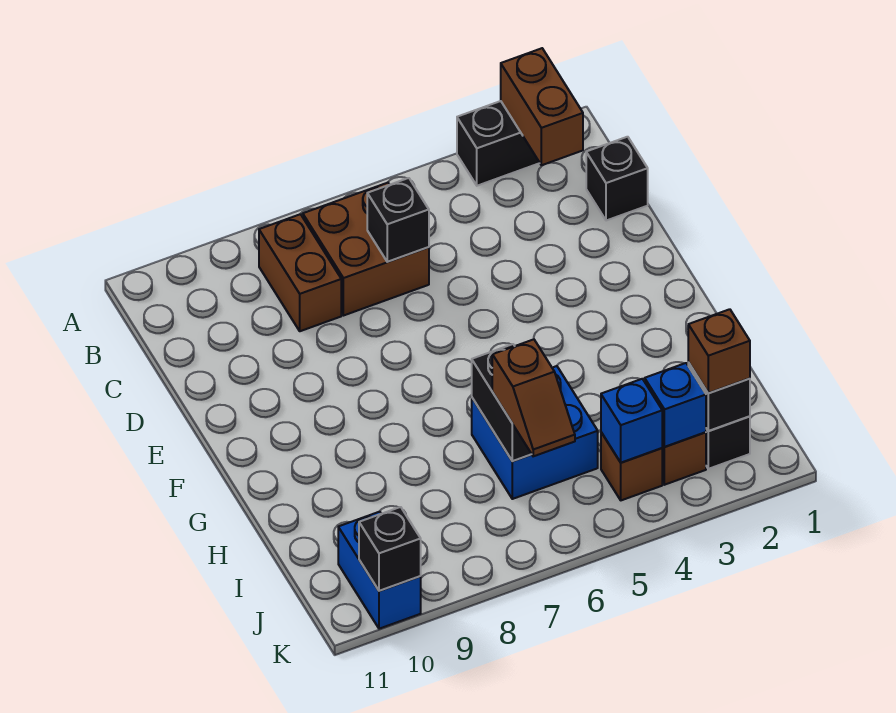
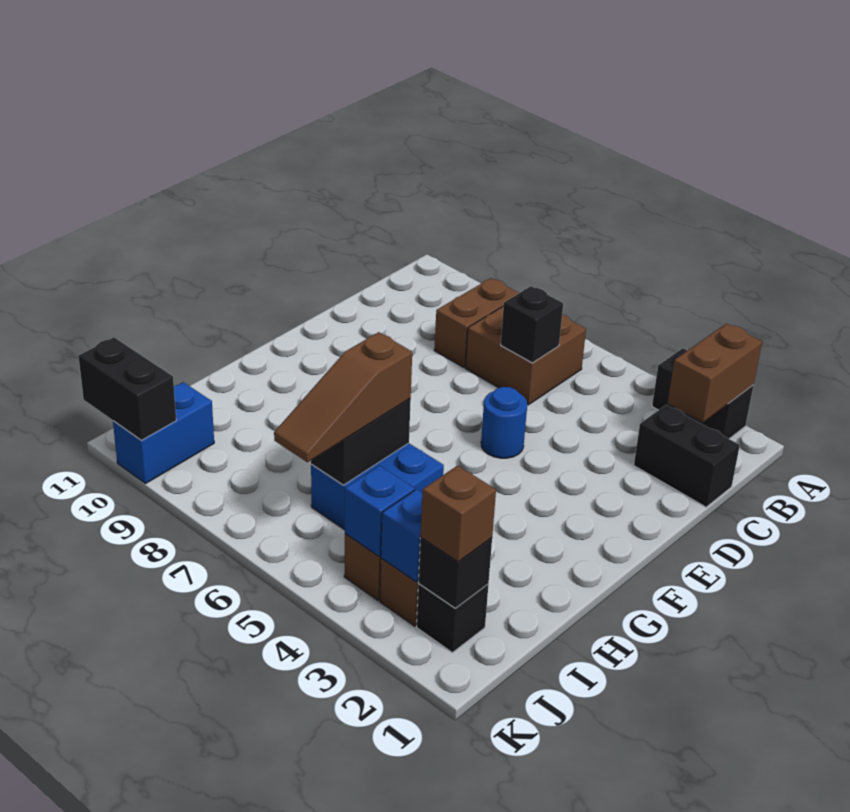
black brick C1 level 1 -> black brick C1:C2 level 1
none -> blue round brick E5 level 1
brown slope I6:J6 level 3 top I -> brown slope H6:J6 level 3 top H
black brick K10 level 2 -> black brick K10:K11 level 2

